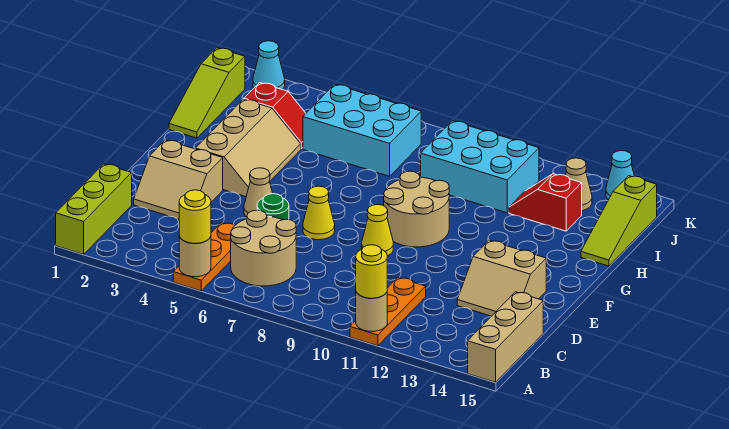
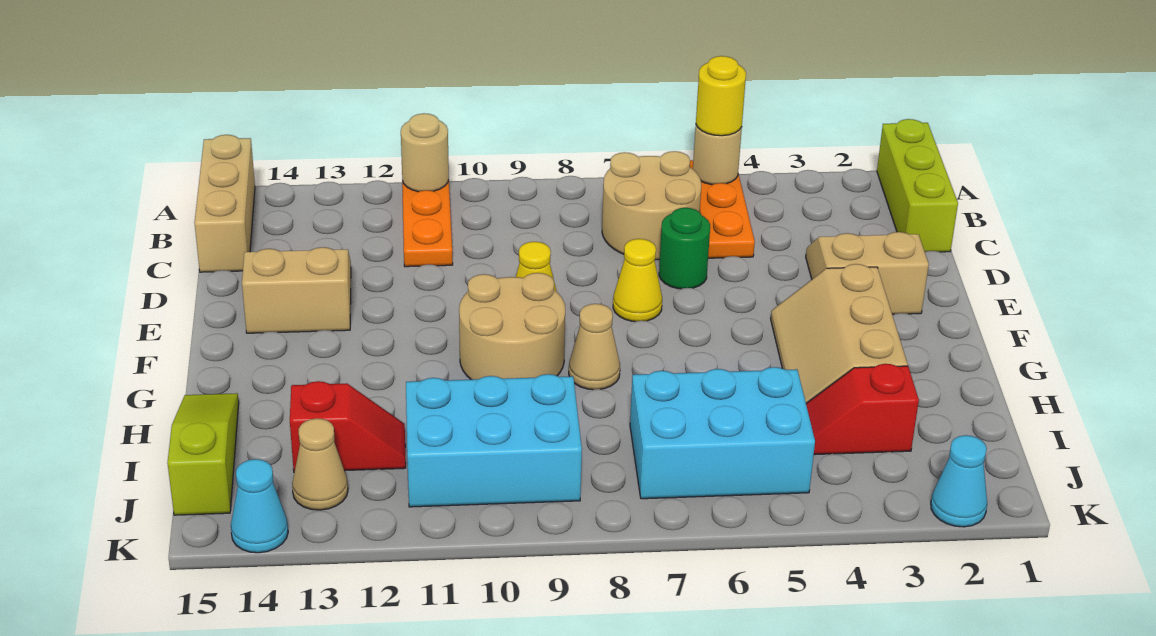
yellow round brick A11 level 3 -> none
tan cone E5 level 1 -> tan cone G8 level 1
lime slope H1:J1 level 1 top J -> none

